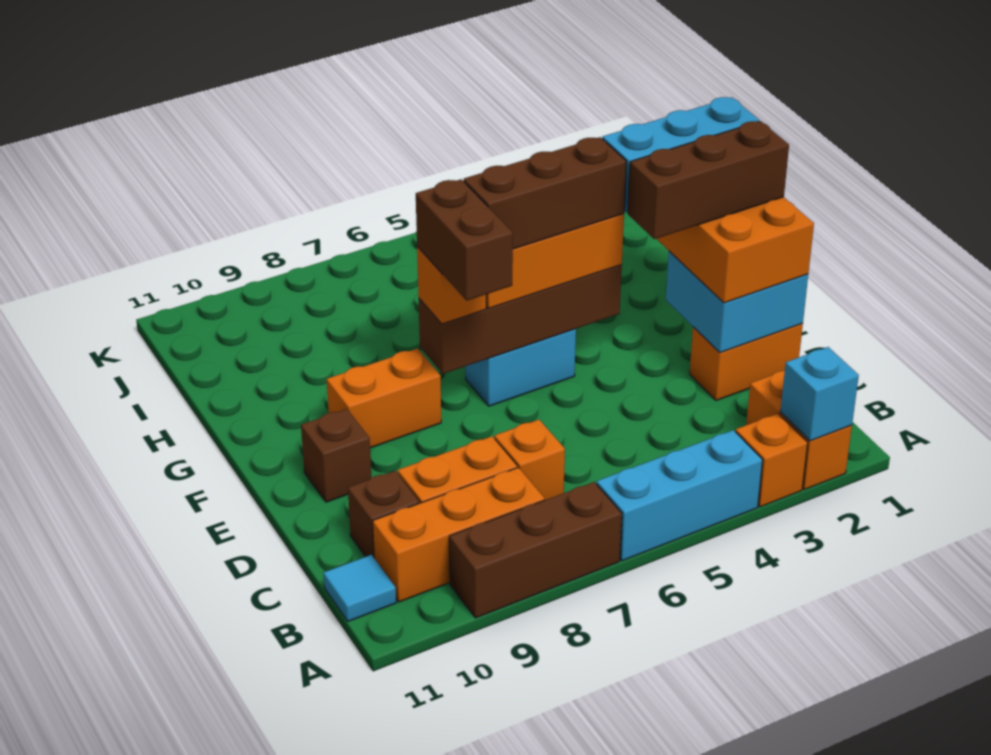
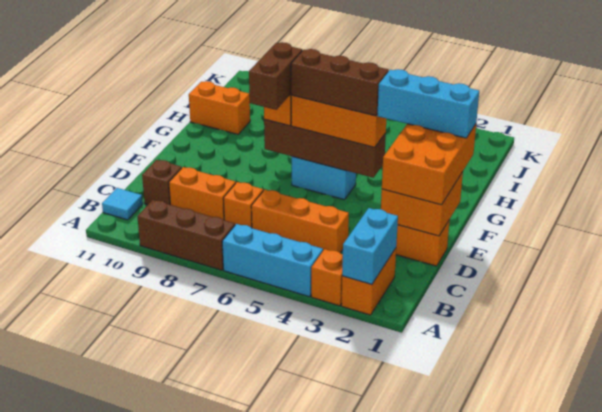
cyan brick A2 level 2 -> cyan brick A2:B2 level 2
orange brick B8:B10 level 1 -> orange brick C4:C6 level 1
cyan brick D1:E2 level 2 -> orange brick D1:E2 level 2
brown brick E1:E3 level 4 -> none
brown brick E10 level 1 -> none
orange brick F8:F9 level 1 -> orange brick H10:H11 level 1

